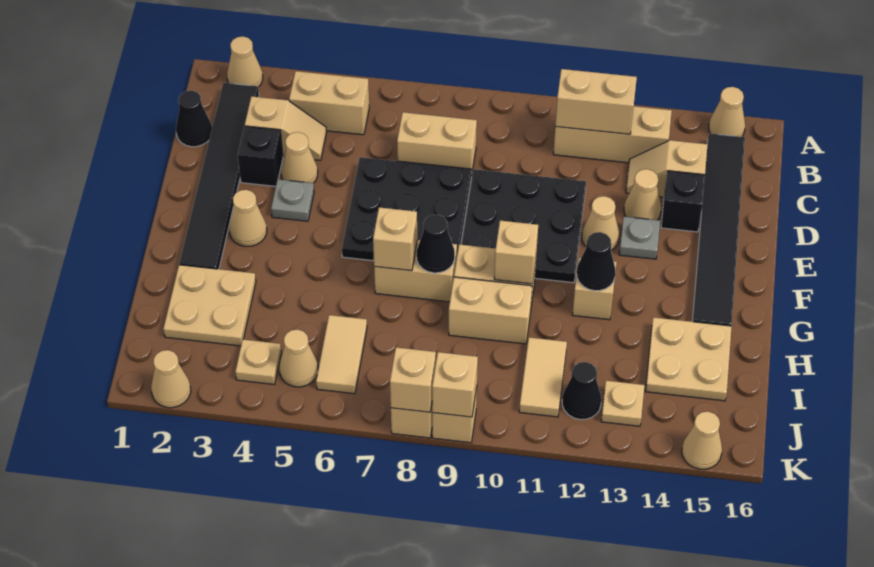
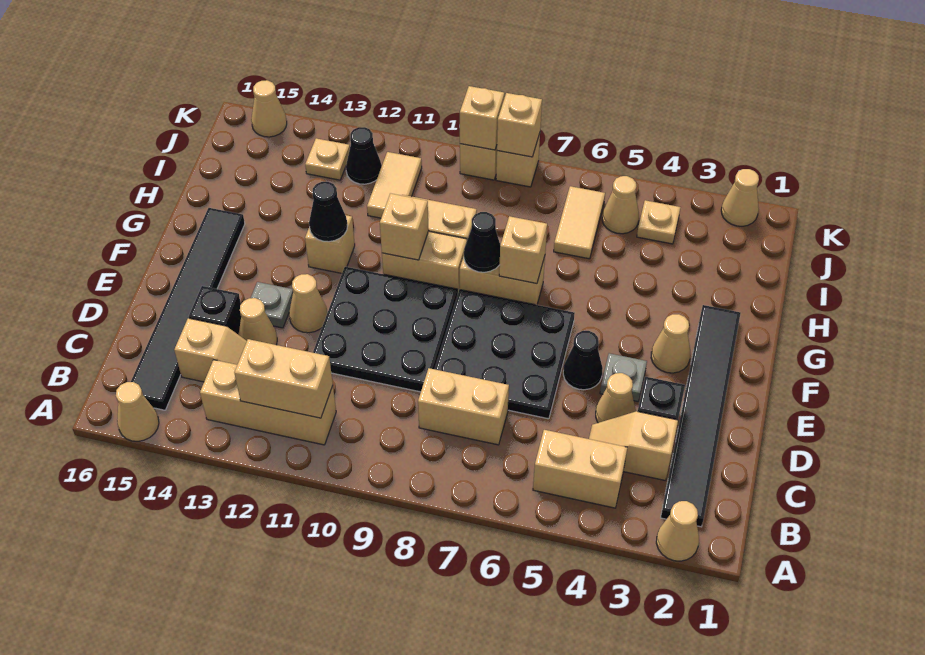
black cone C1 level 1 -> black cone E5 level 1
tan plate H2:I3 level 1 -> none
tan plate H14:I15 level 1 -> none

